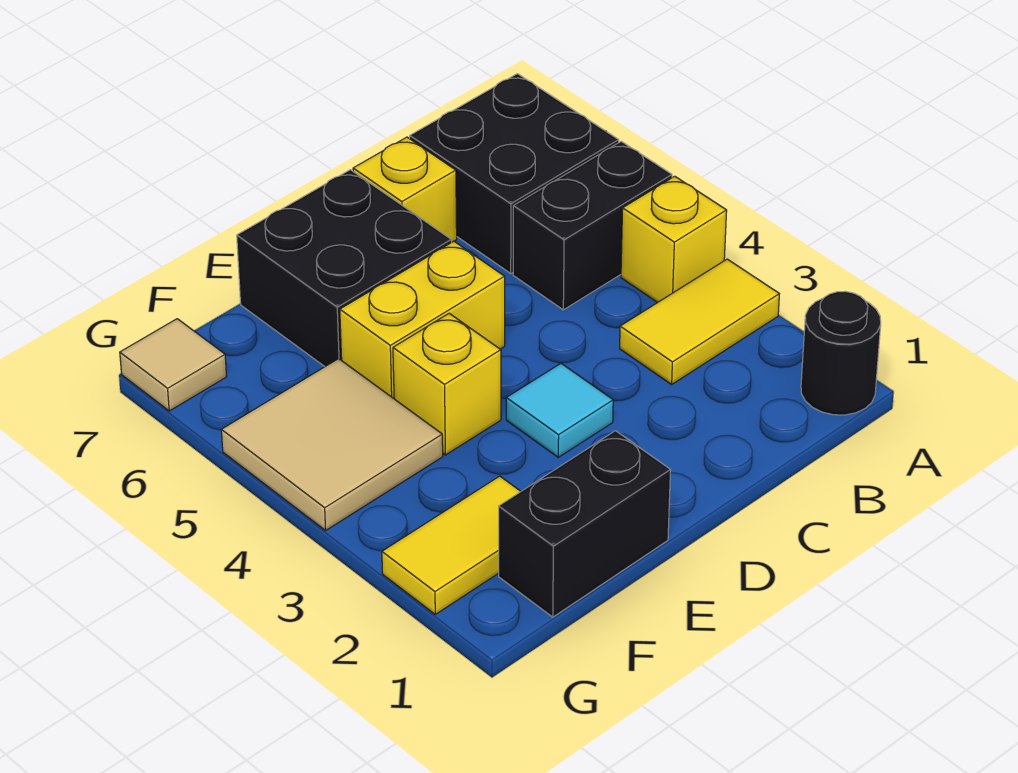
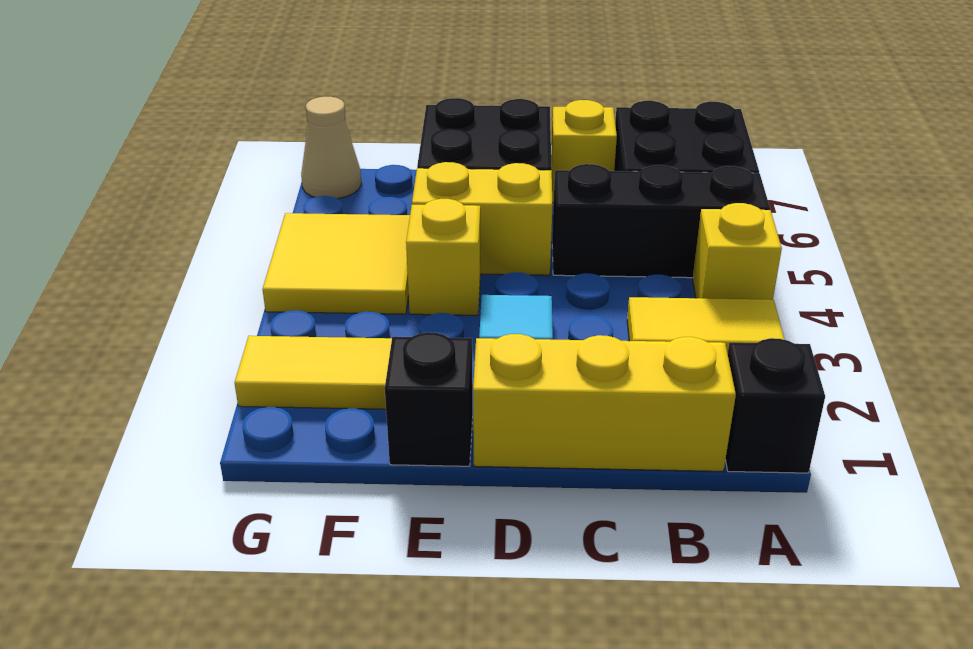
black round brick A1 level 1 -> black brick A1 level 1
black brick A5:B5 level 1 -> black brick A5:C5 level 1
none -> yellow brick B1:D1 level 1
black brick E1:F1 level 1 -> black brick E1 level 1
tan tile F4:G5 level 1 -> yellow tile F4:G5 level 1
tan tile G7 level 1 -> tan cone G7 level 1

